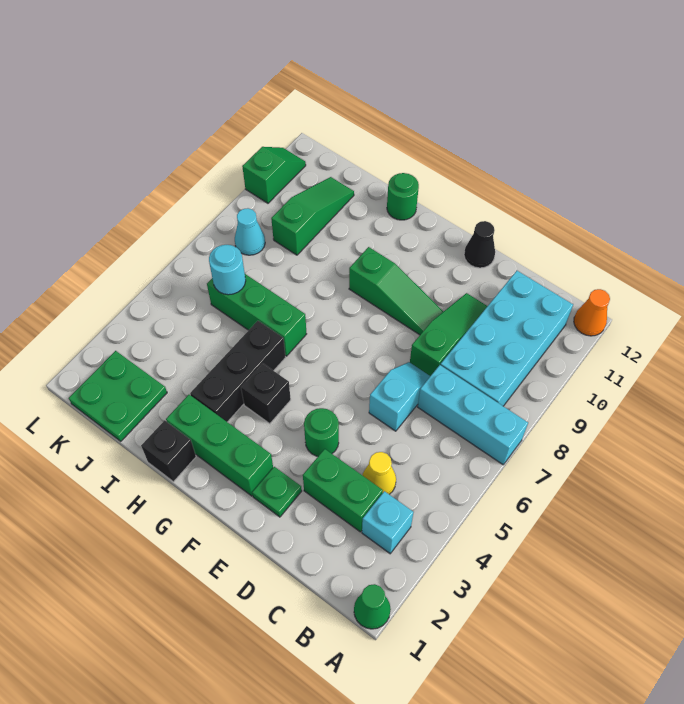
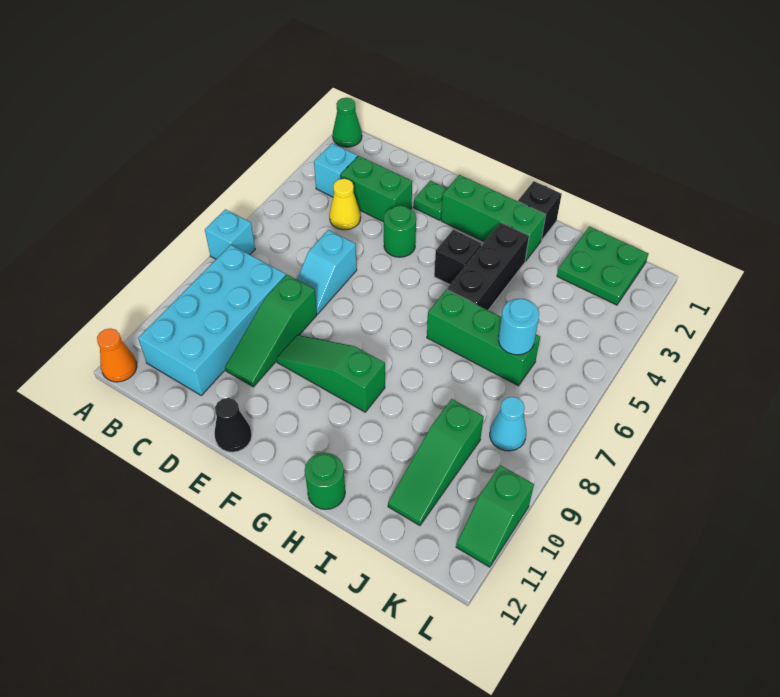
cyan brick A7:C7 level 1 -> cyan brick A7 level 1

